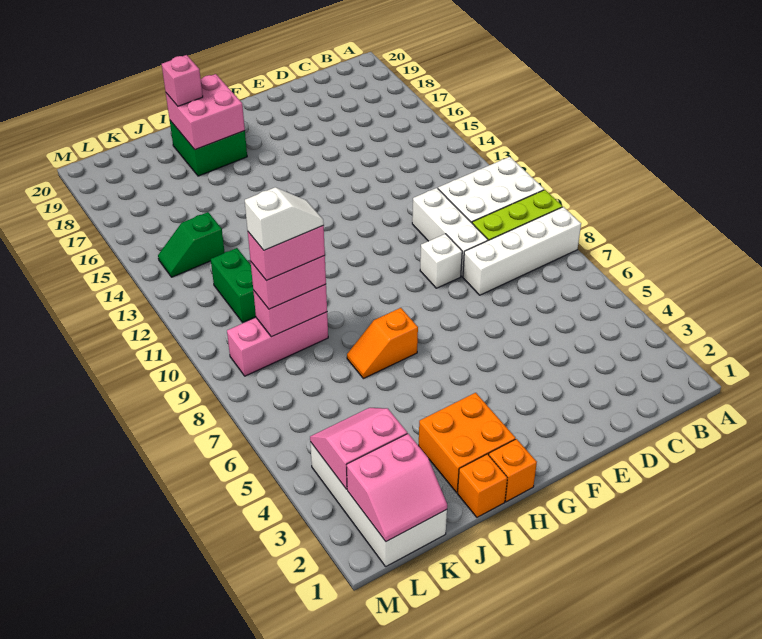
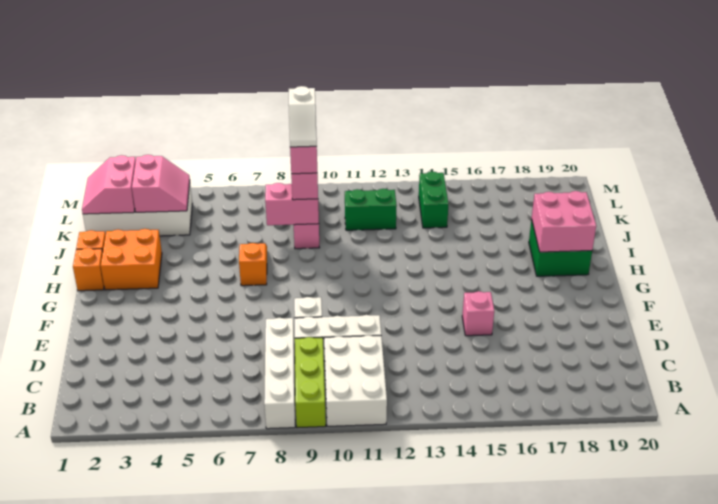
pink brick I19 level 3 -> pink brick E15 level 1
pink brick J9:K9 level 2 -> pink brick J8:J9 level 2
green slope K14:L14 level 1 top K -> green brick K14:L14 level 1

